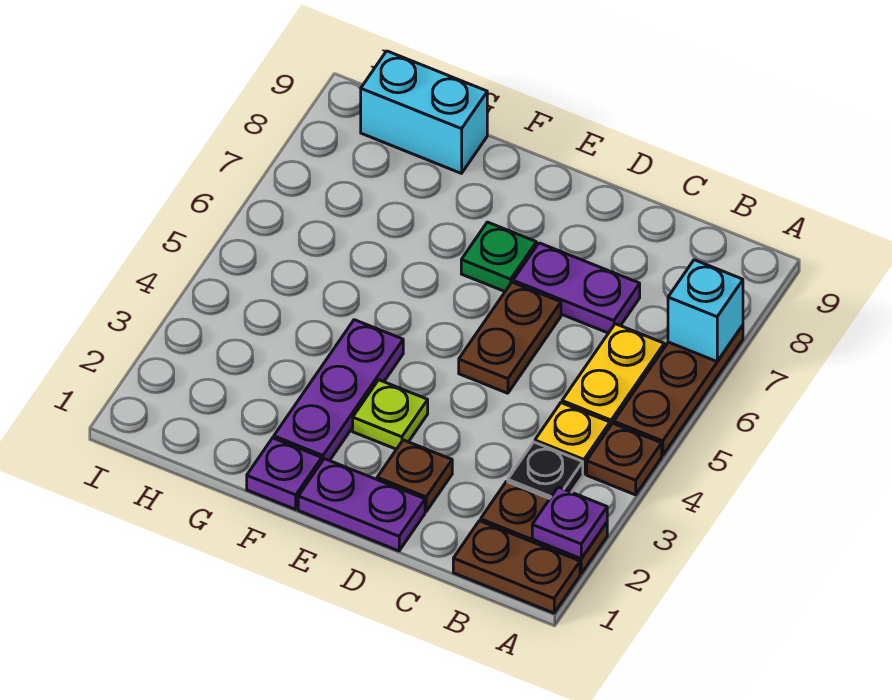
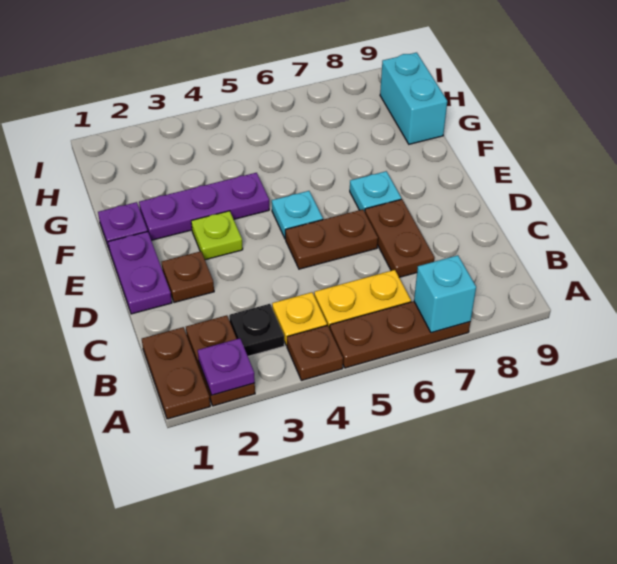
purple plate C7:D7 level 1 -> brown plate C7:D7 level 1
none -> cyan plate E5 level 1
green plate E7 level 1 -> cyan plate E7 level 1

